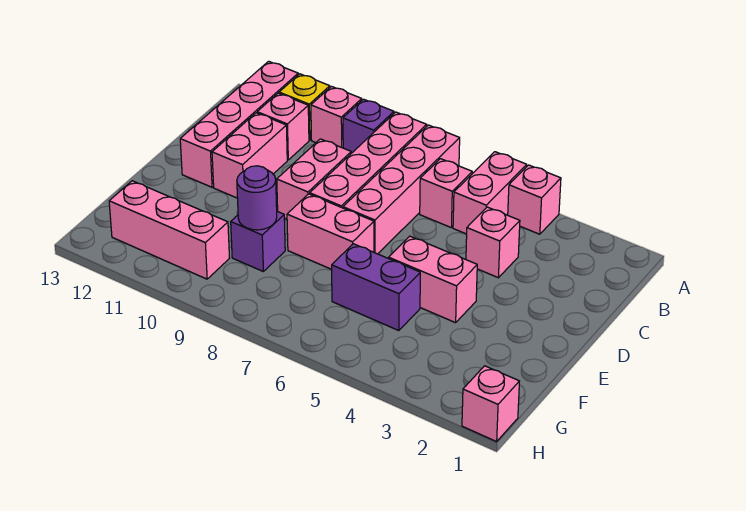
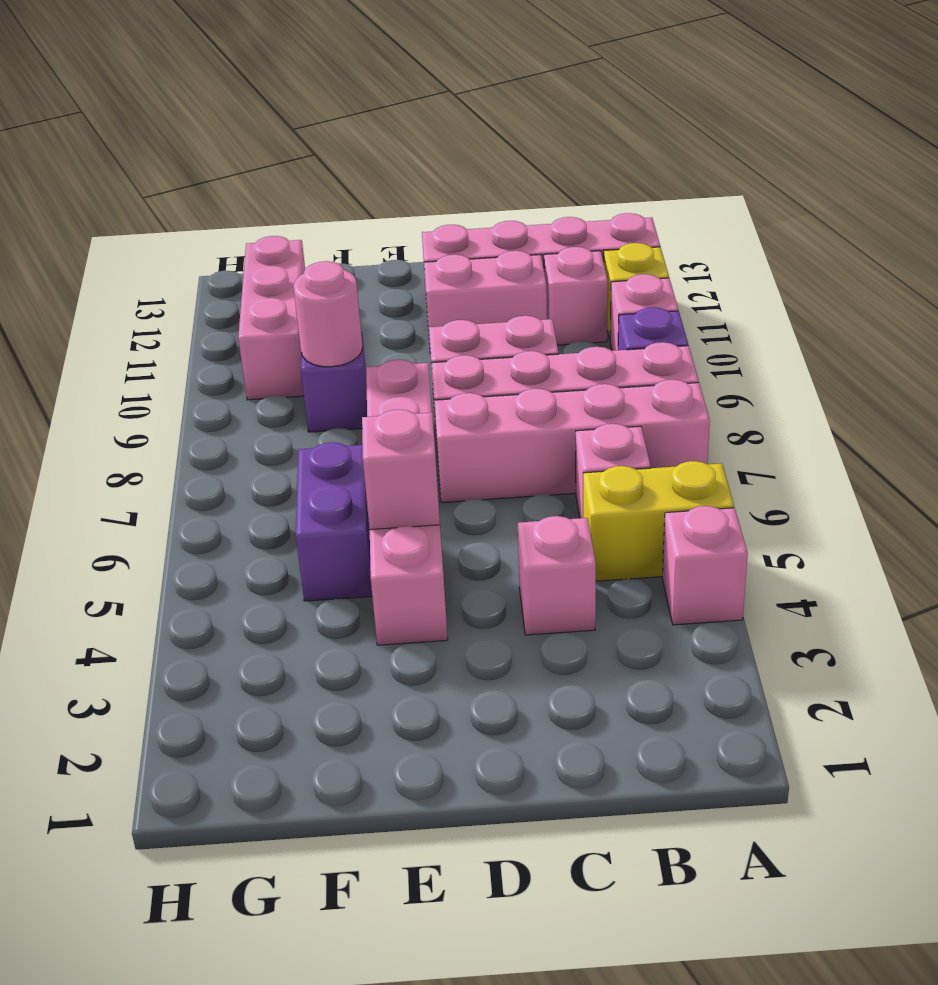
pink brick A5:B5 level 1 -> yellow brick A5:B5 level 1
purple round brick F9 level 2 -> pink round brick F9 level 2
pink brick H1 level 1 -> pink brick E5 level 2

